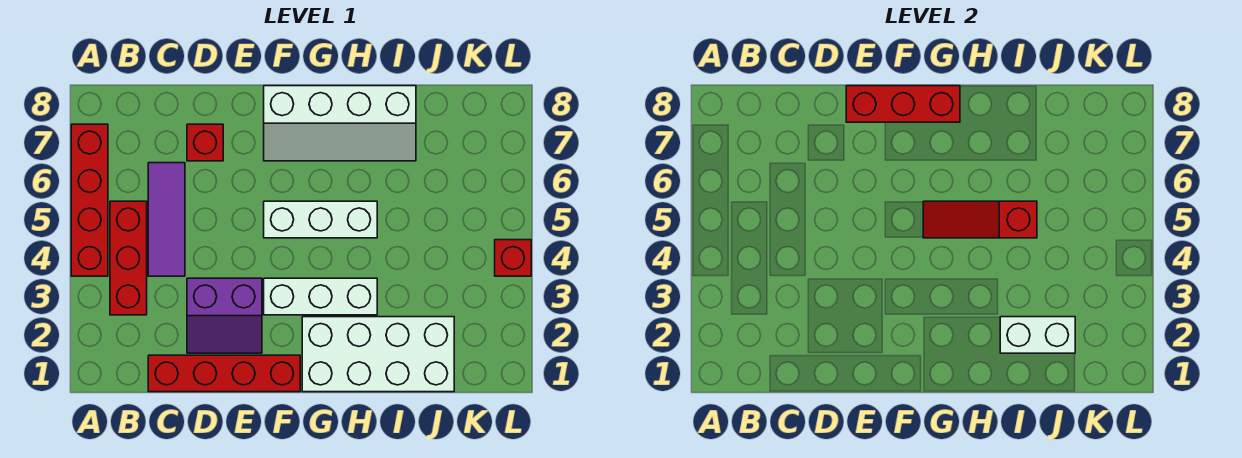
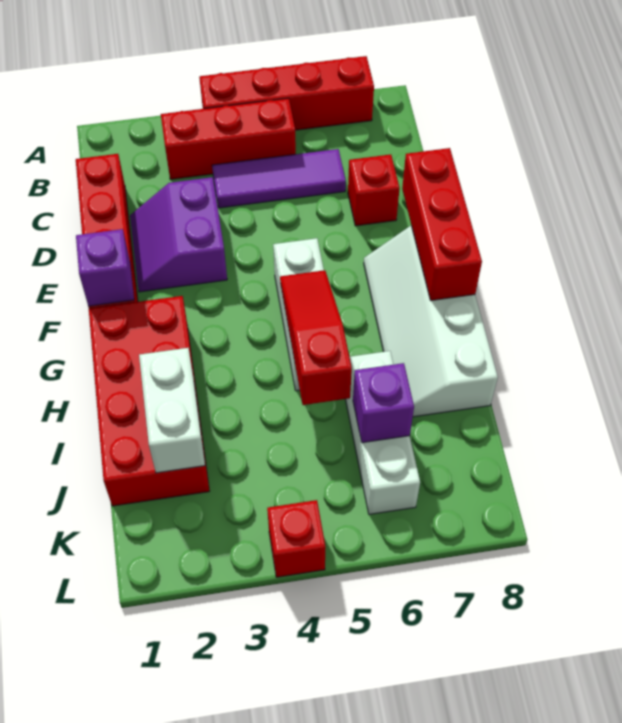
none -> purple brick F1 level 2
white brick F3:H3 level 1 -> white brick I6:K6 level 1
white brick G1:J2 level 1 -> red brick G1:J2 level 1
none -> purple brick J6 level 2

